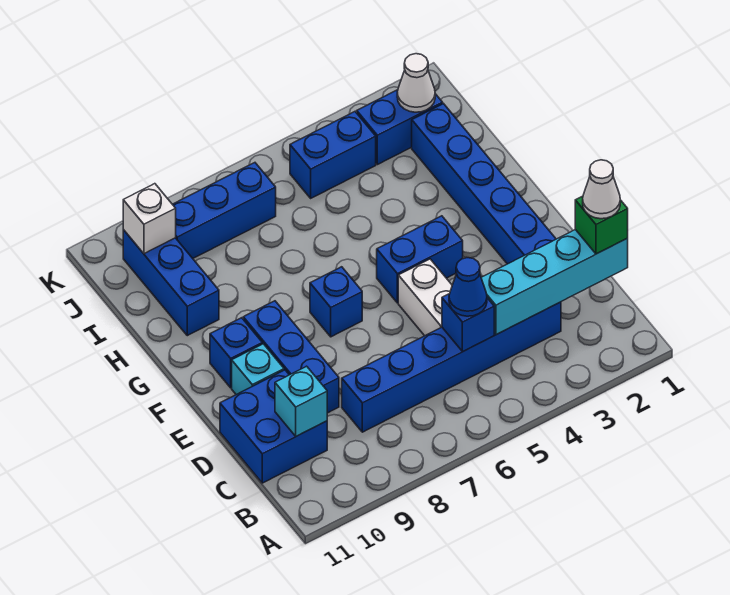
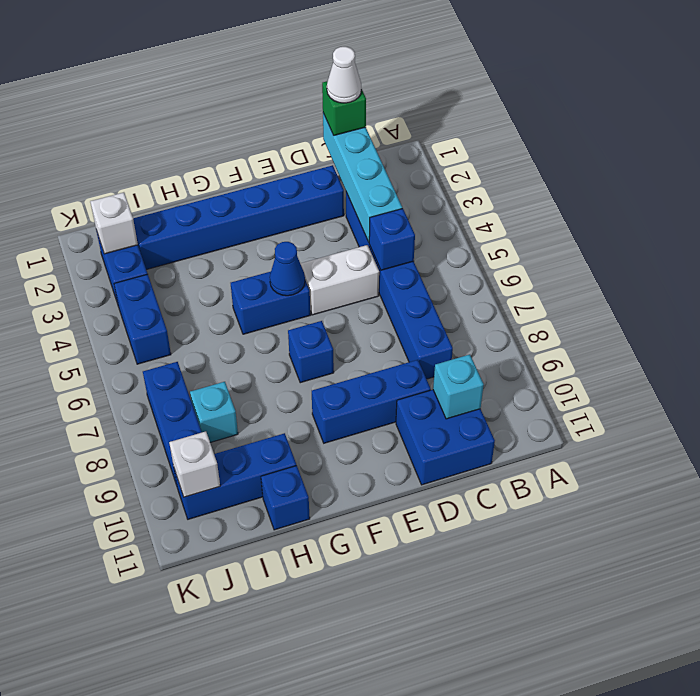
blue cone C5 level 3 -> blue cone F5 level 2
cyan brick E10 level 1 -> cyan brick I8 level 1
blue brick F4:F5 level 1 -> blue brick F5:G5 level 1
blue brick F10 level 1 -> blue brick H11 level 1
white cone J2 level 2 -> white brick J2 level 2

